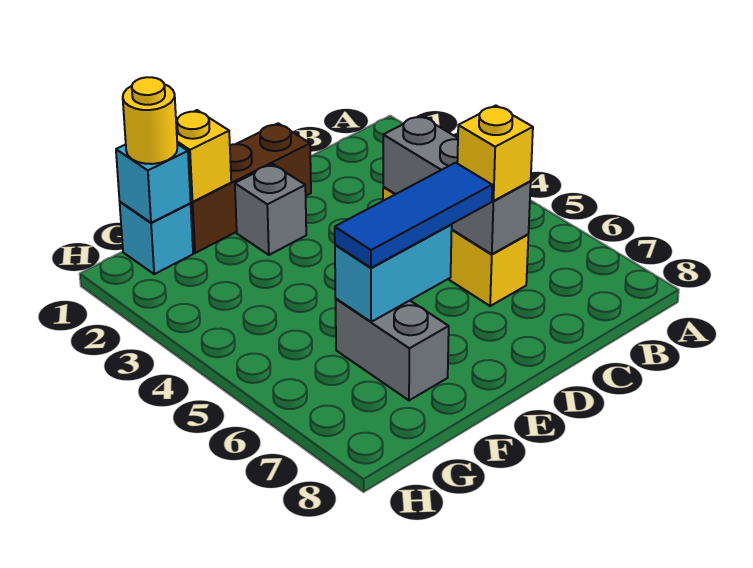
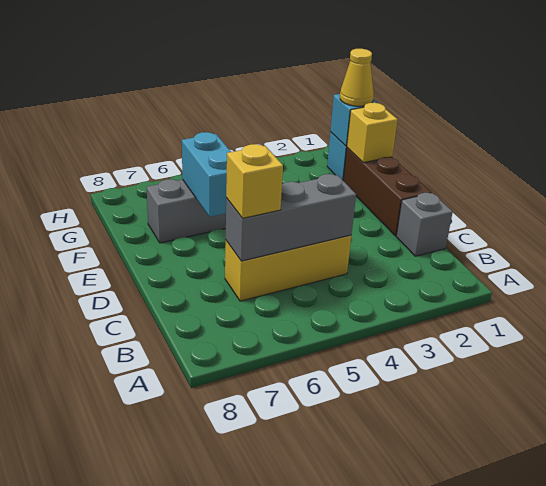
blue tile D6:F6 level 3 -> none
grey brick E2 level 1 -> grey brick C1 level 1
yellow round brick G1 level 3 -> yellow cone G1 level 3

